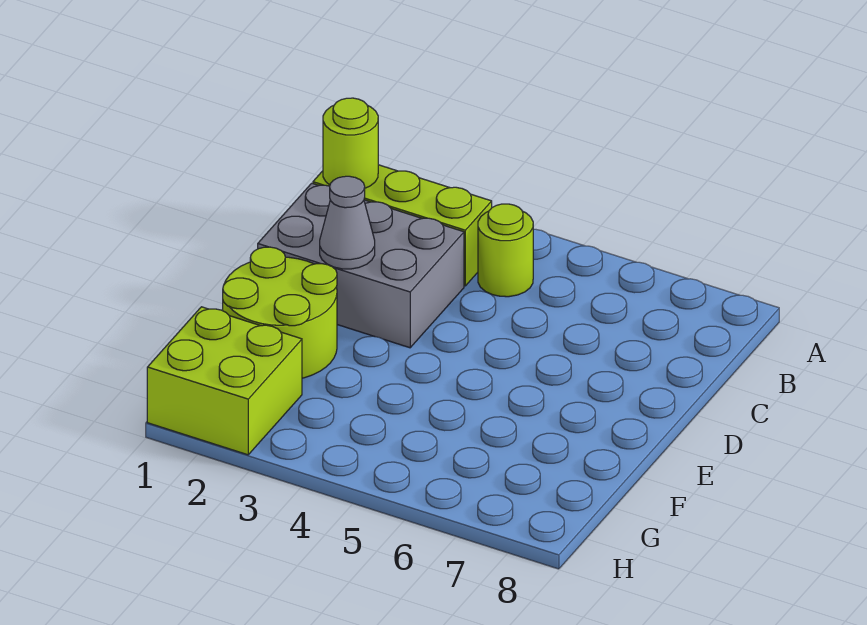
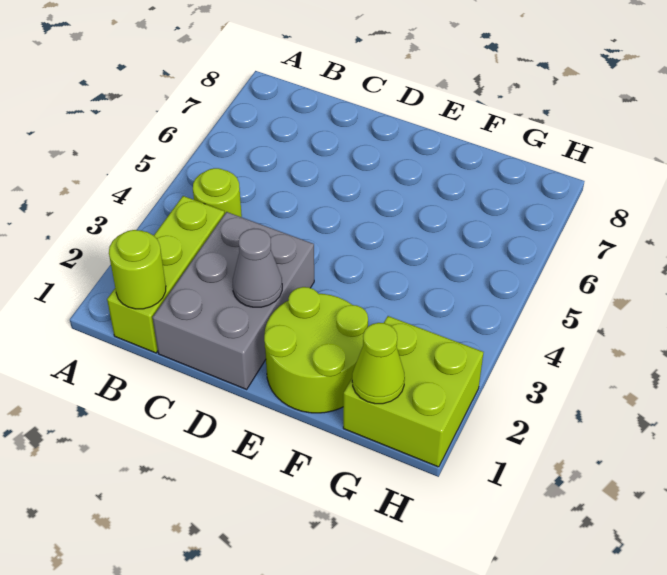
none -> lime cone G1 level 2

